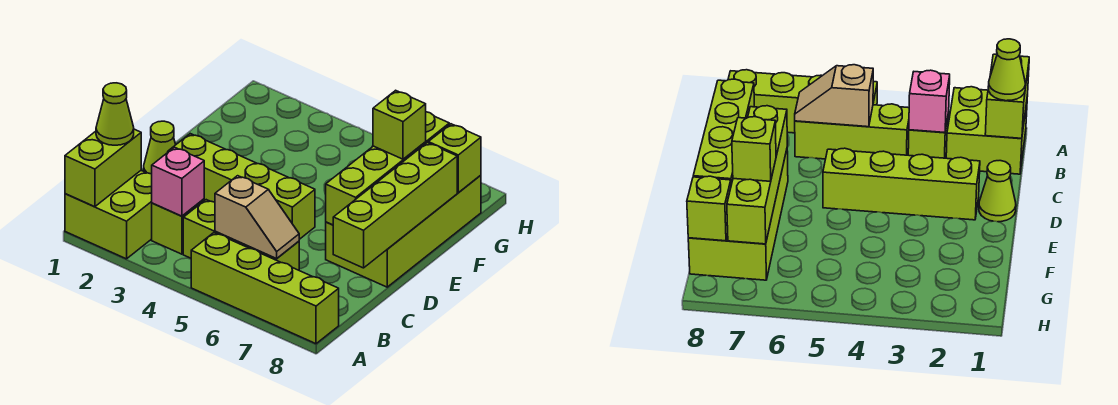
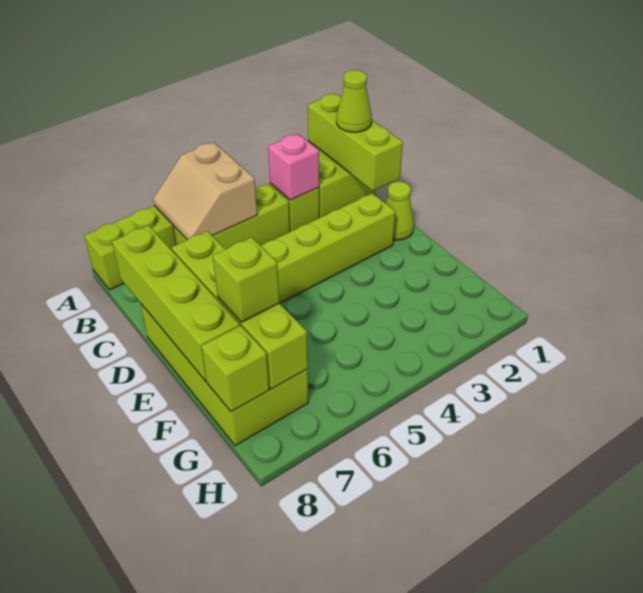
lime brick A1:B1 level 2 -> lime brick A1:C1 level 2
tan slope B5:B6 level 2 top 5 -> tan slope A5:B6 level 2 top 5

